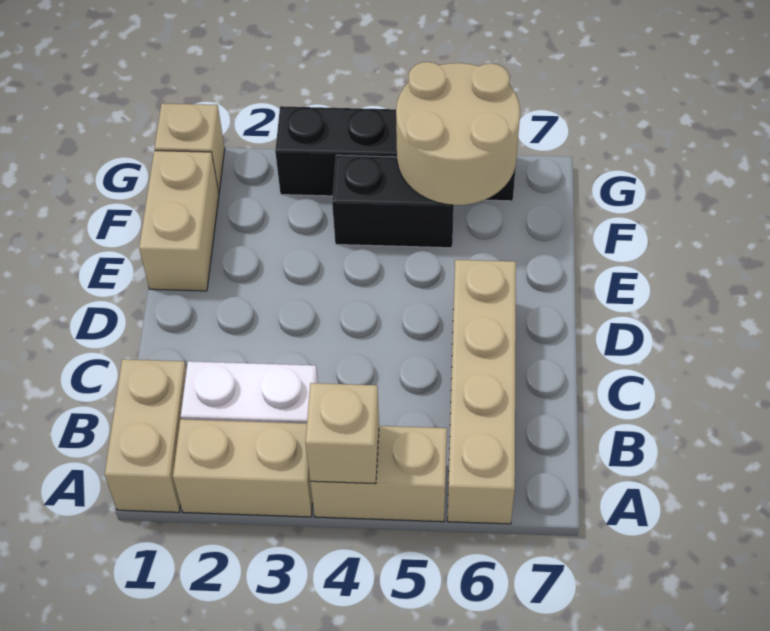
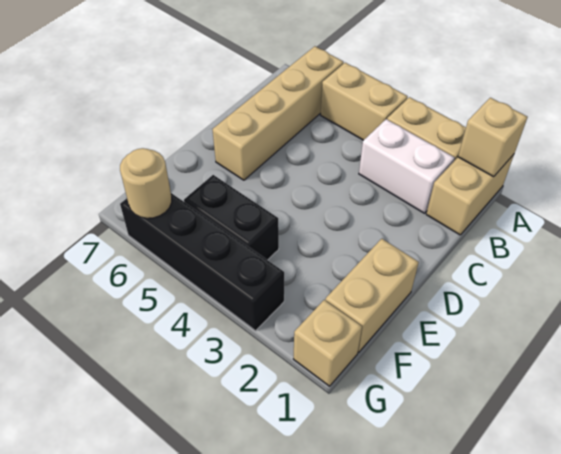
tan brick A4 level 2 -> tan brick A1 level 2
tan round brick F5:G6 level 2 -> tan round brick G6 level 2

